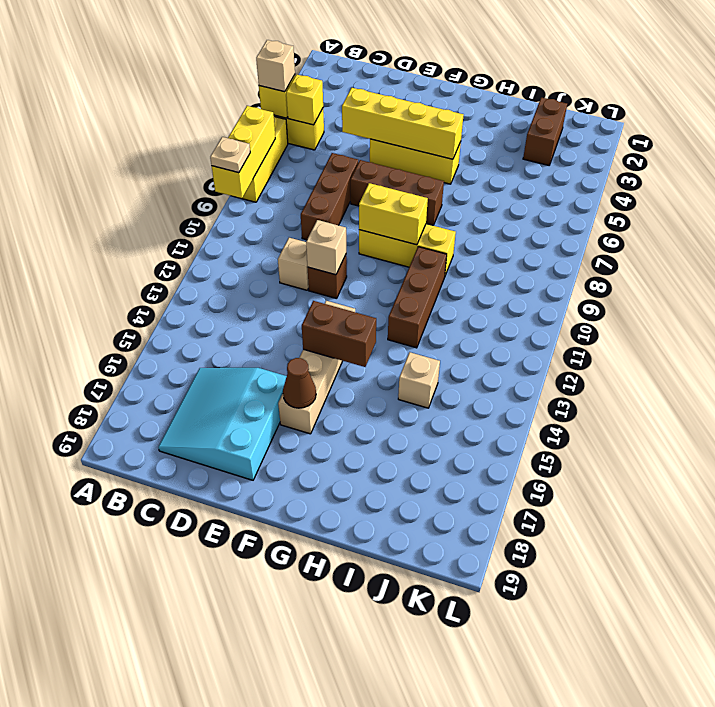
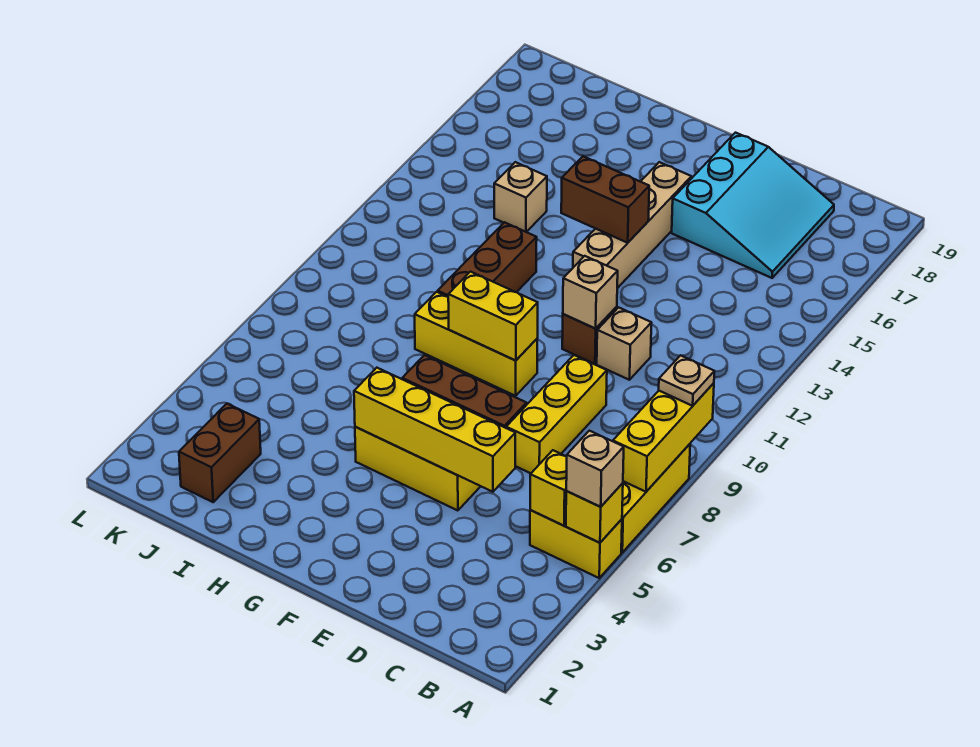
brown brick D7:D9 level 1 -> yellow brick D7:D9 level 1
brown cone F16 level 2 -> none

